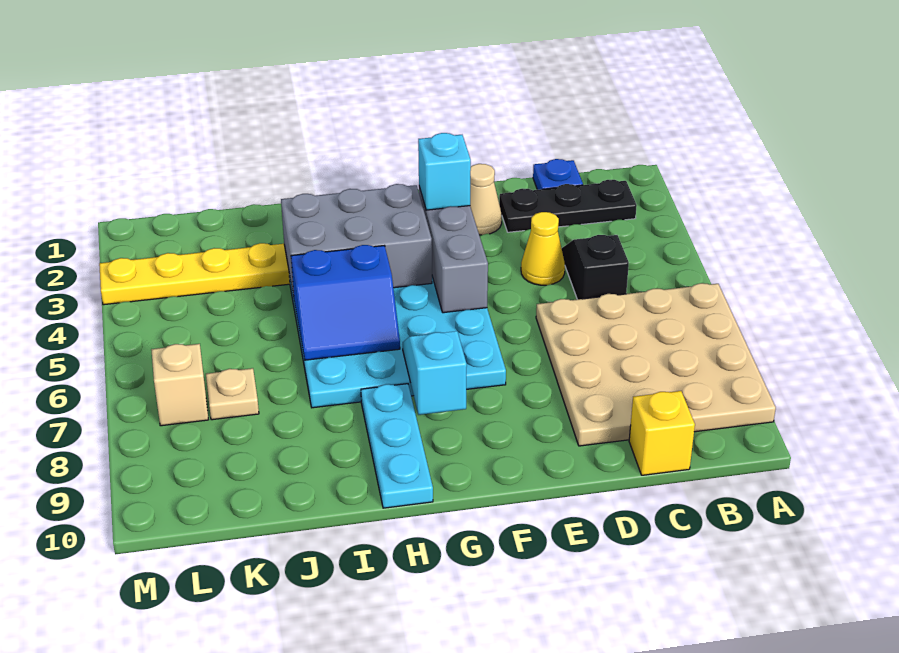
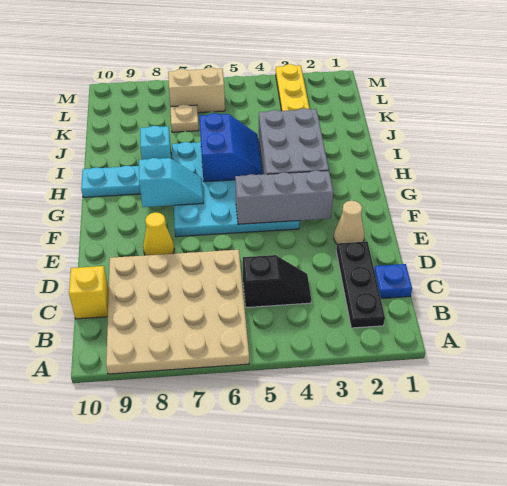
yellow cone D4 level 1 -> yellow cone E8 level 1
cyan brick F3 level 3 -> cyan brick I8 level 1
blue slope H5:I6 level 2 top 5 -> blue slope H5:I6 level 2 top 6
tan brick L7 level 1 -> tan brick L6:L7 level 1

